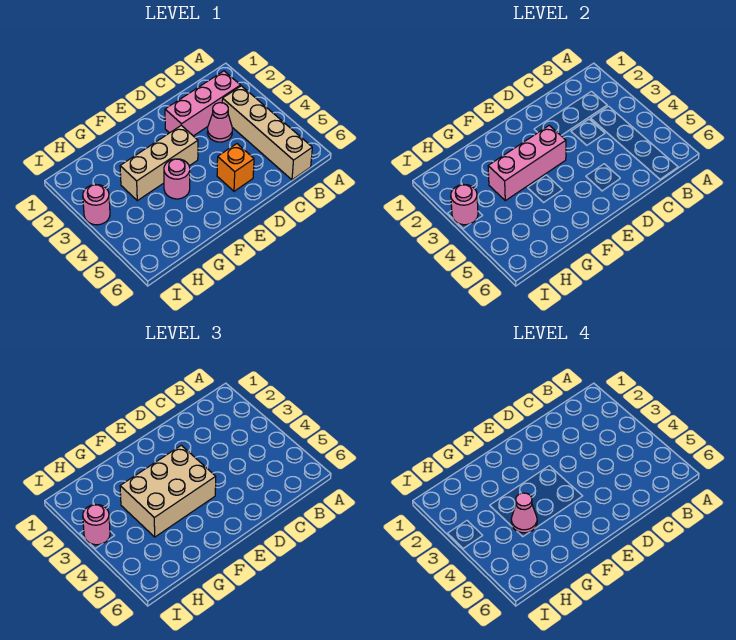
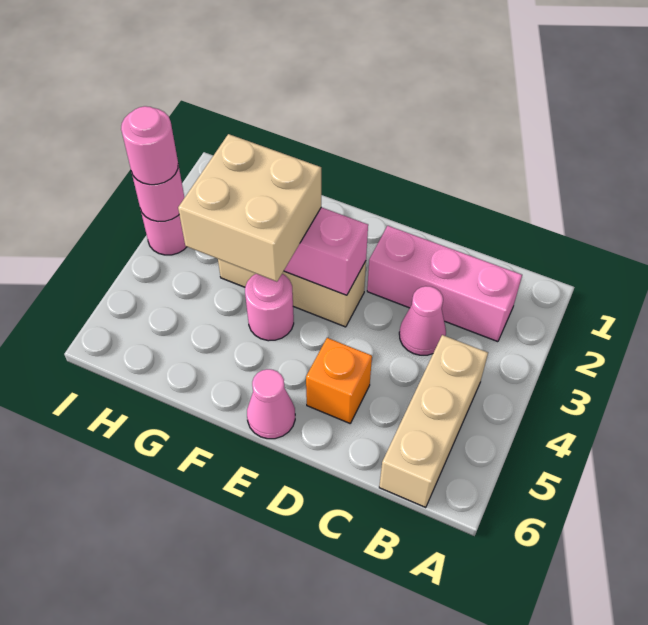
tan brick B3:B6 level 1 -> tan brick B4:B6 level 1
tan brick E3:G4 level 3 -> tan brick F3:G4 level 3
pink cone G4 level 4 -> pink cone E6 level 1

